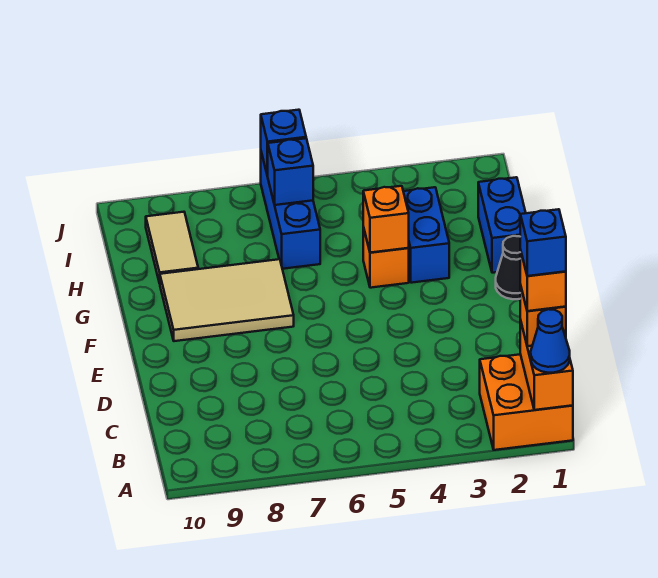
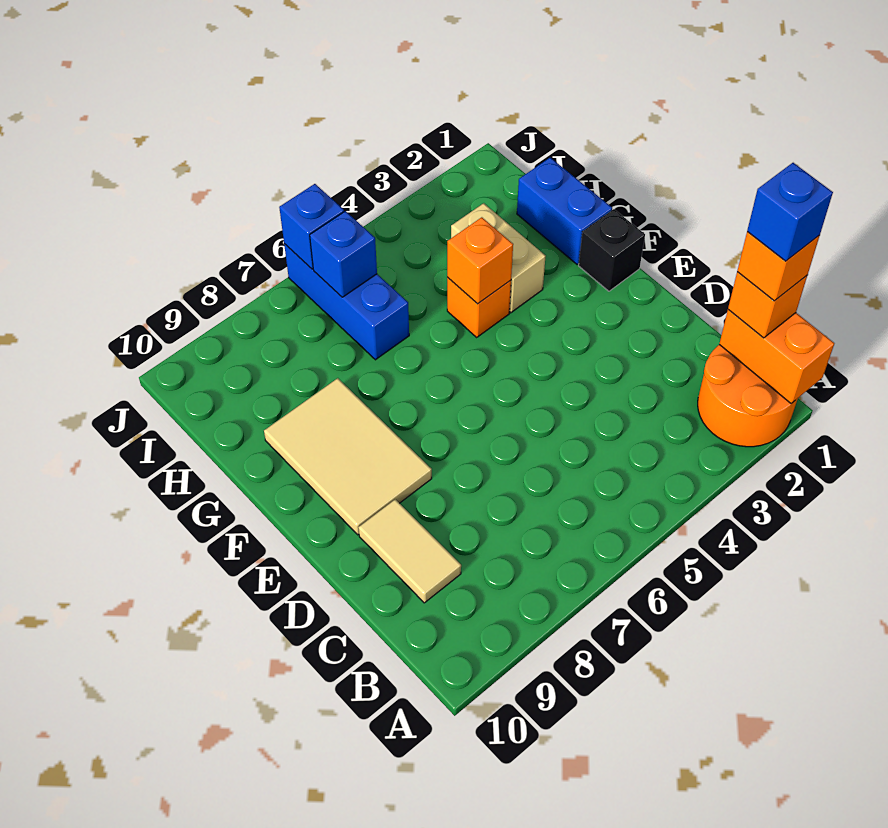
orange brick A1:B2 level 1 -> orange round brick A1:B2 level 1
blue cone A1 level 3 -> none
black cone F1 level 1 -> black brick F1 level 1
tan tile F7:G9 level 1 -> tan tile E8:G9 level 1
blue brick G3:H3 level 1 -> tan brick G3:H3 level 1
tan tile H9:I9 level 1 -> tan tile C9:D9 level 1

